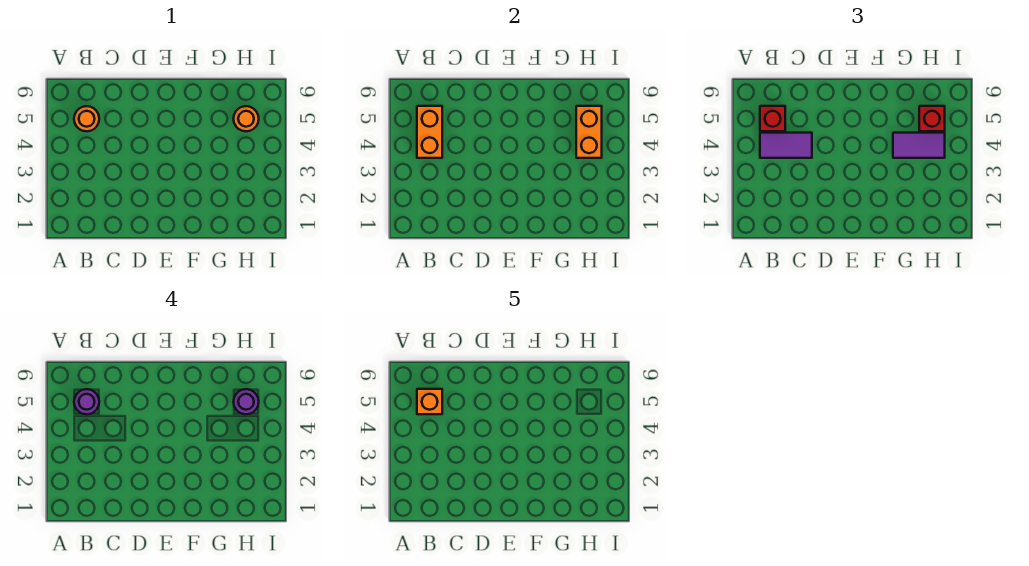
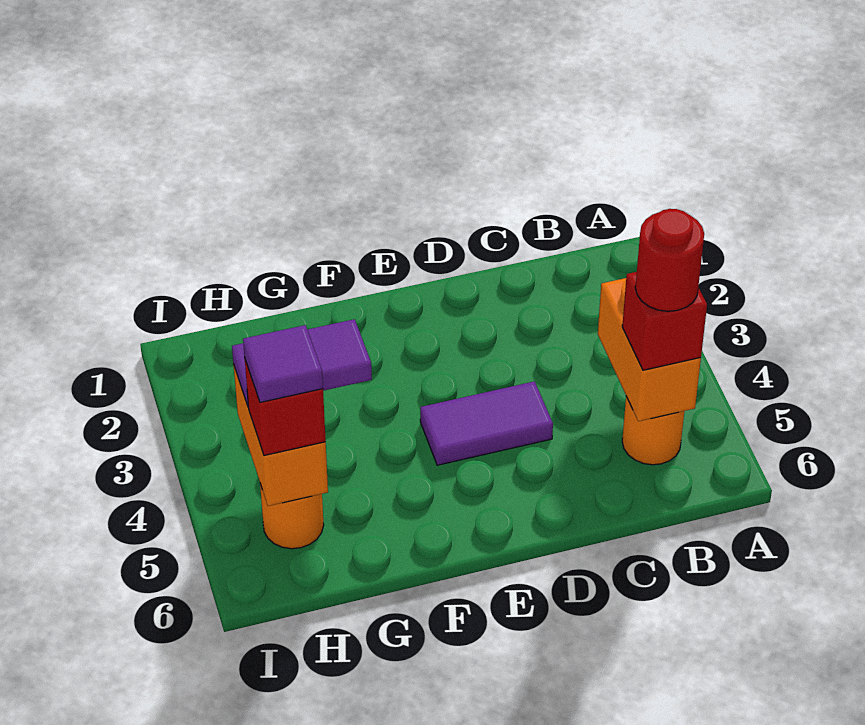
purple tile B4:C4 level 3 -> purple tile D4:E4 level 1
purple round brick B5 level 4 -> red round brick B5 level 4
orange brick B5 level 5 -> none
purple round brick H5 level 4 -> purple tile H5 level 4

